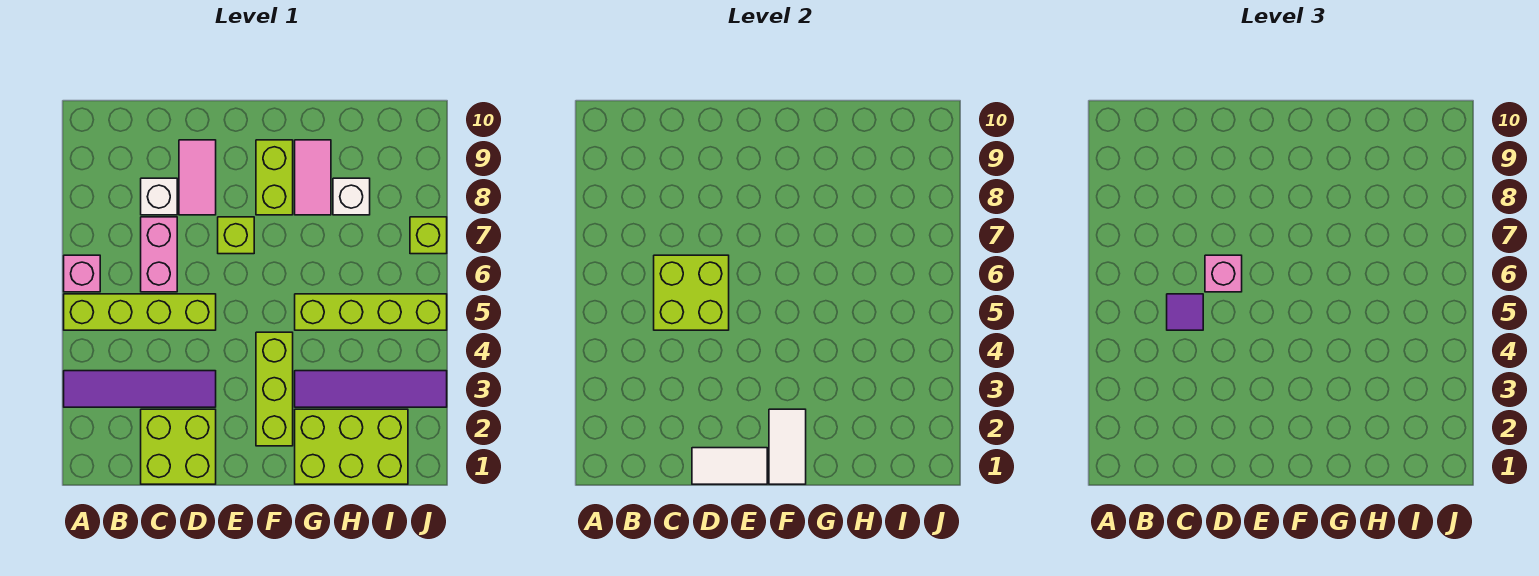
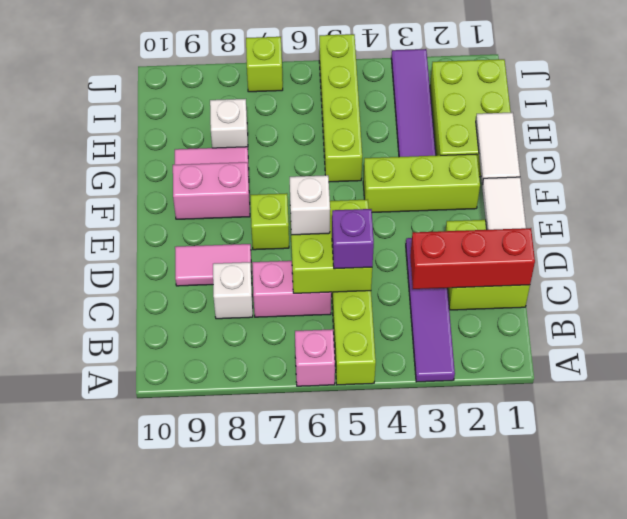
none -> red brick C1:C3 level 2
purple tile C5 level 3 -> purple brick C5 level 3
pink brick D6 level 3 -> white brick D6 level 3
white tile F1:F2 level 2 -> white tile F1:G1 level 2
lime brick F8:F9 level 1 -> pink brick F8:F9 level 1

